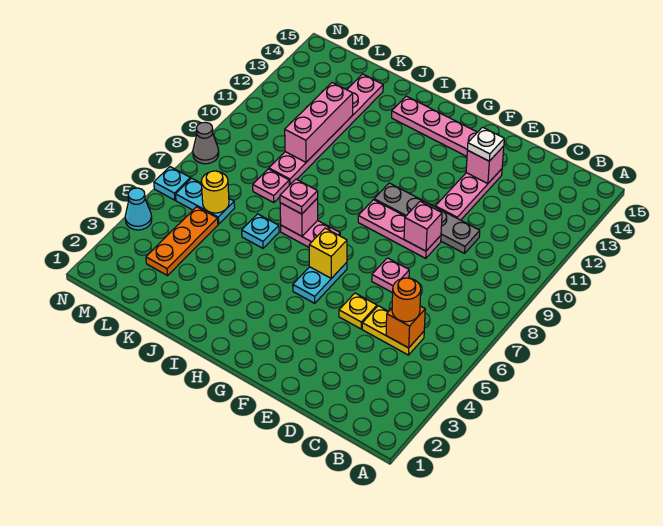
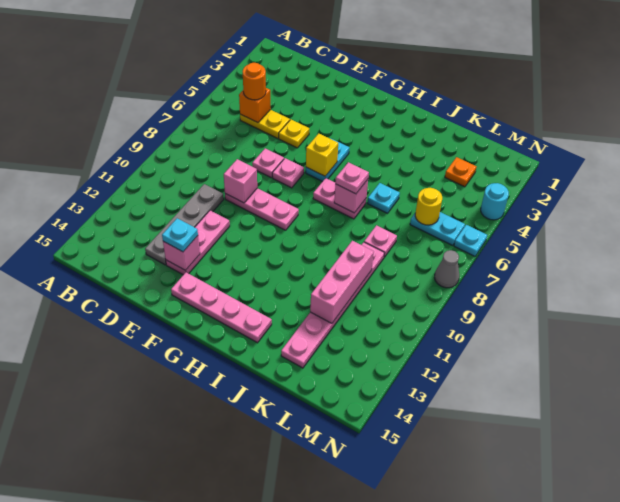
grey plate D10:G10 level 1 -> grey plate D10:D13 level 1
white plate E13 level 3 -> cyan plate E13 level 3
none -> pink plate F7 level 1
orange plate L3:L5 level 1 -> orange plate L3 level 1
cyan cone N4 level 1 -> cyan round brick N4 level 1

